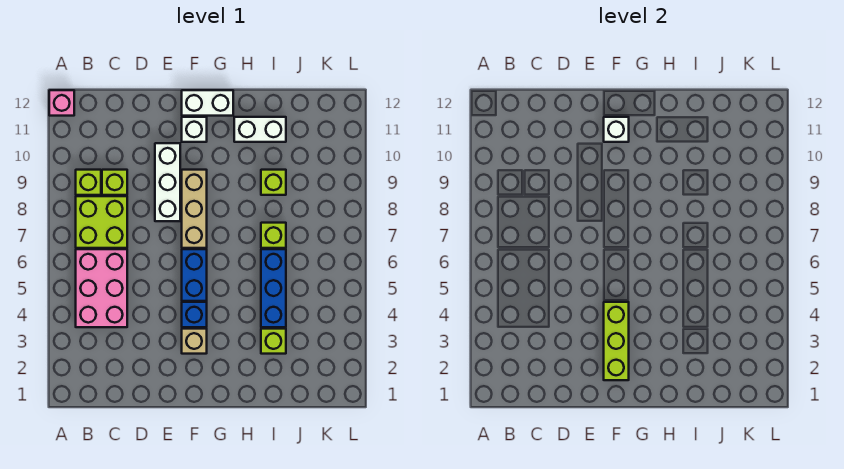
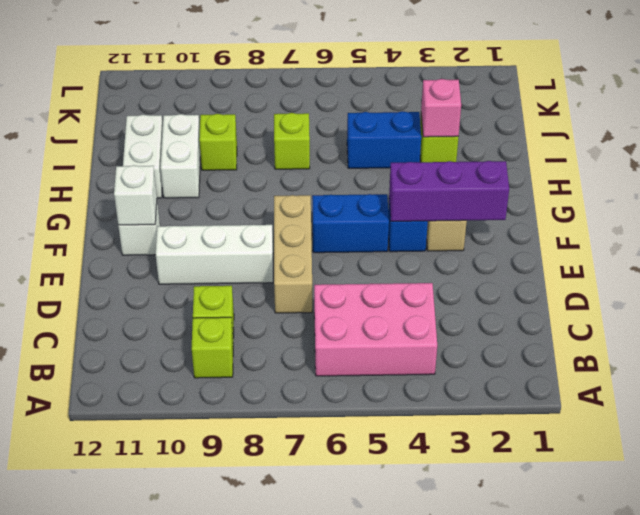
pink brick A12 level 1 -> pink brick I3 level 2
lime brick B7:C8 level 1 -> none
lime brick F2:F4 level 2 -> purple brick F2:F4 level 2
tan brick F7:F9 level 1 -> tan brick D7:F7 level 1
white brick F12:G12 level 1 -> white brick H10:I10 level 1
blue brick I4:I6 level 1 -> blue brick I4:I5 level 1

